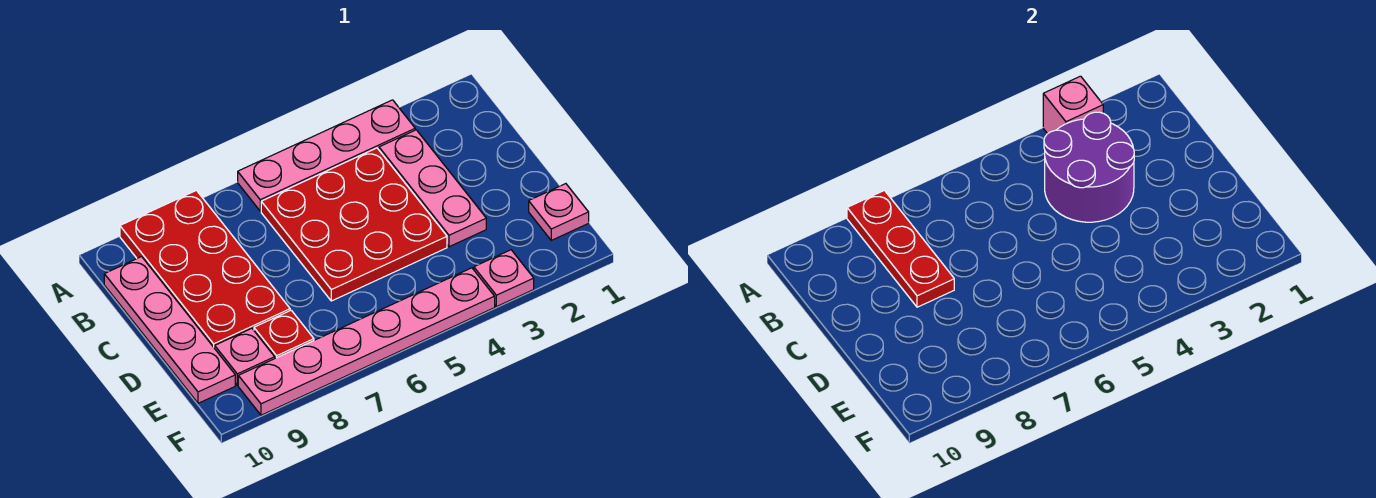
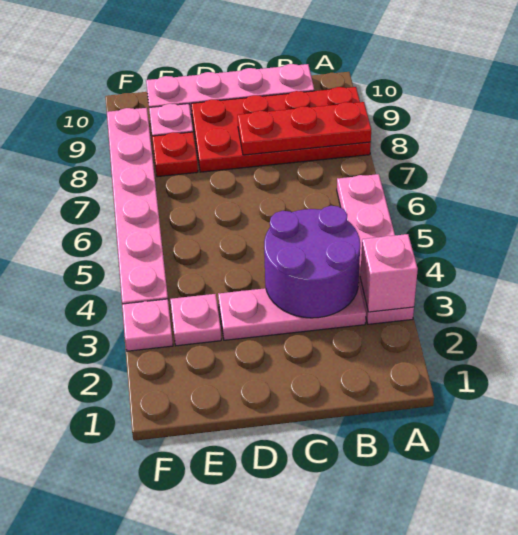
red plate B4:D6 level 1 -> none
pink plate E1 level 1 -> pink plate E3 level 1

